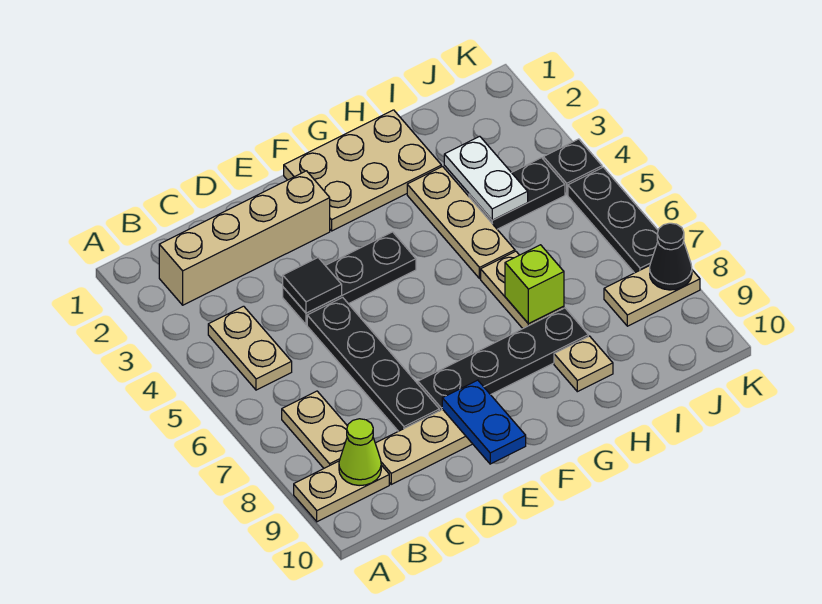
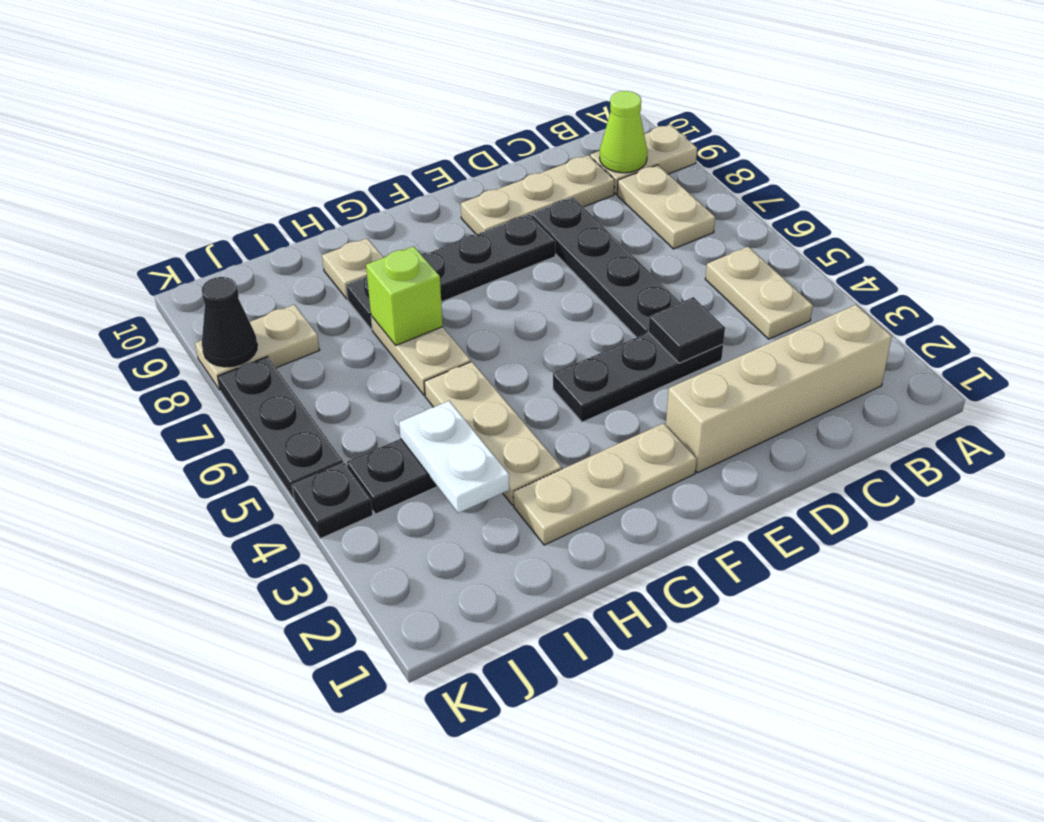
blue plate E9:E10 level 2 -> none
tan plate F1:H2 level 1 -> tan plate F2:H2 level 1

